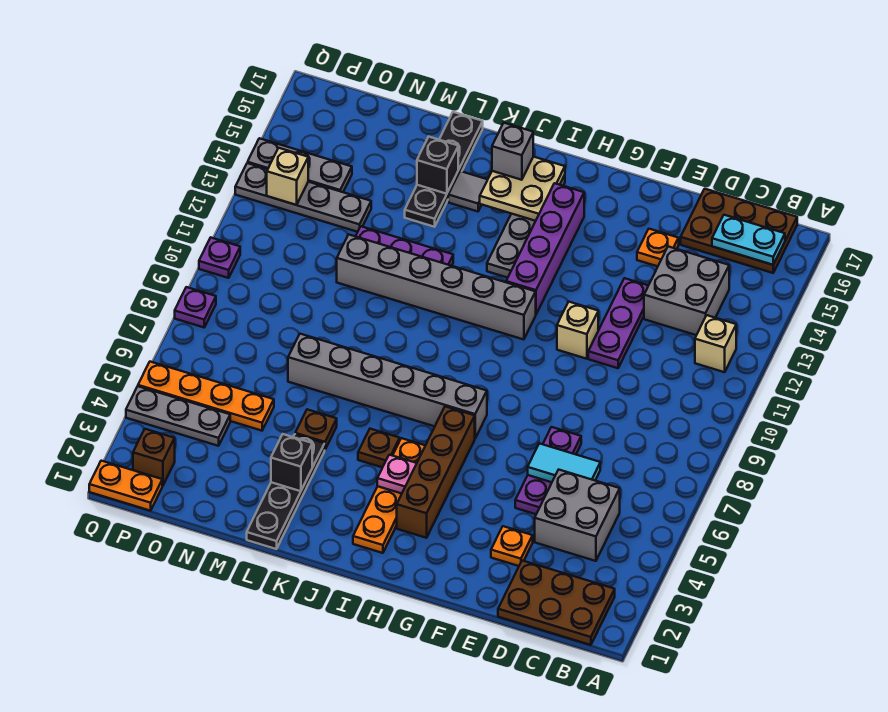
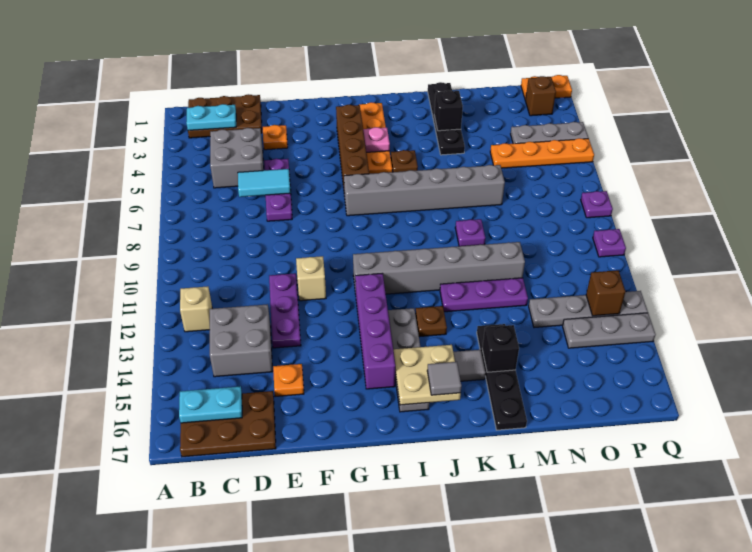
none -> cyan plate B2:C2 level 2
grey brick J16 level 3 -> grey tile J16 level 3
brown plate L5 level 1 -> brown plate J13 level 1
none -> purple plate L9 level 1
tan brick P13 level 2 -> brown brick P13 level 2

